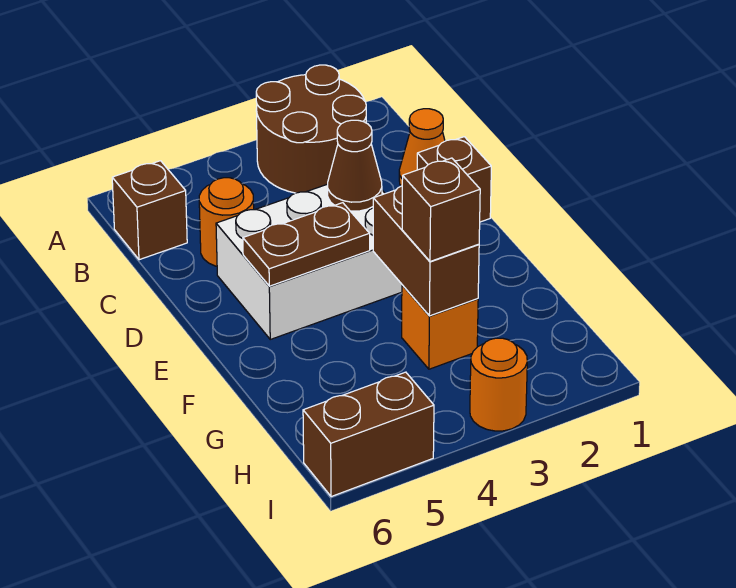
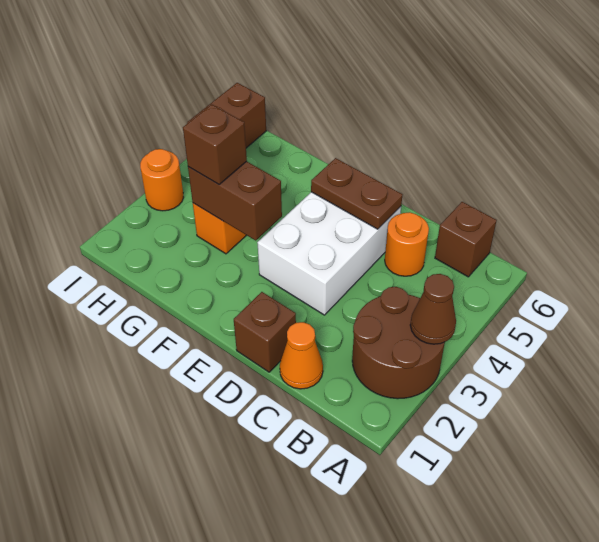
brown cone D3 level 2 -> brown cone A3 level 2
brown plate E4:E5 level 2 -> brown plate D5:E5 level 2

